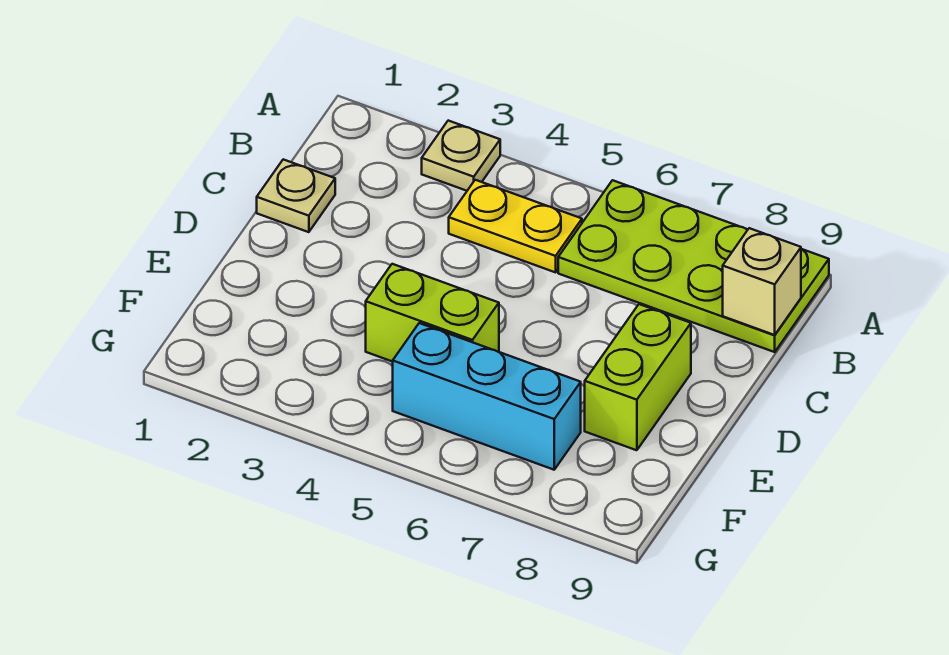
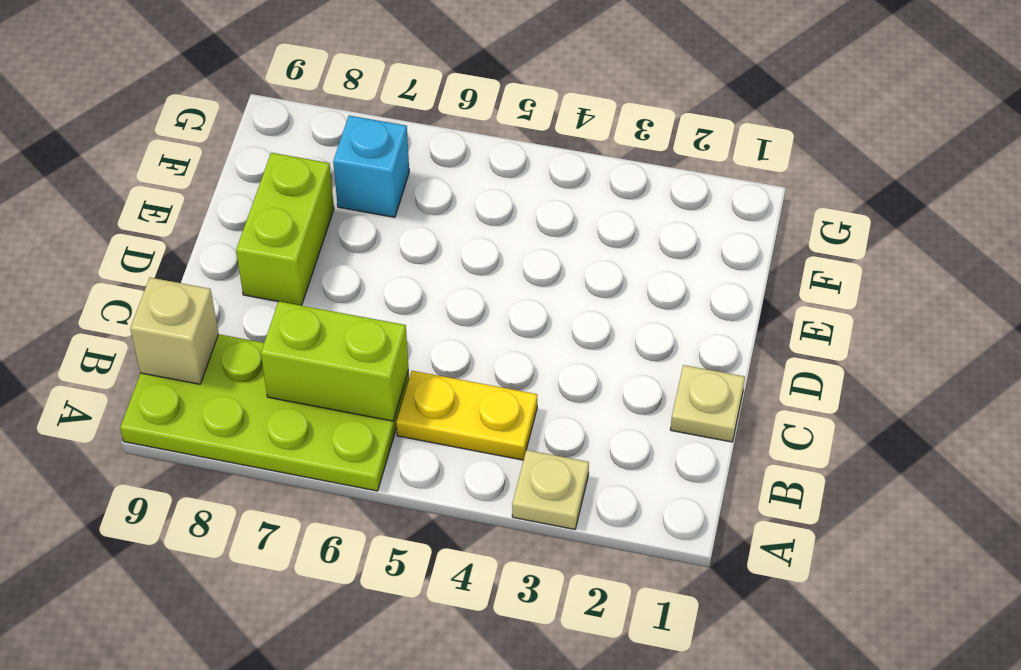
lime brick E4:E5 level 1 -> lime brick B6:B7 level 2
cyan brick F5:F7 level 1 -> cyan brick F7 level 1

